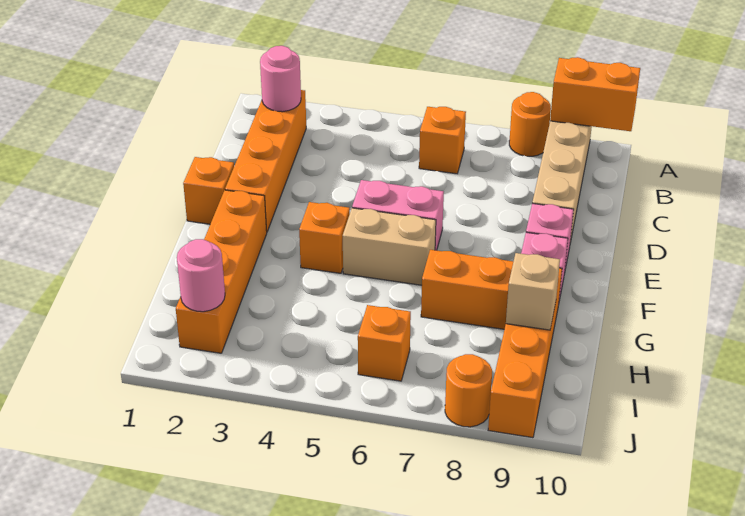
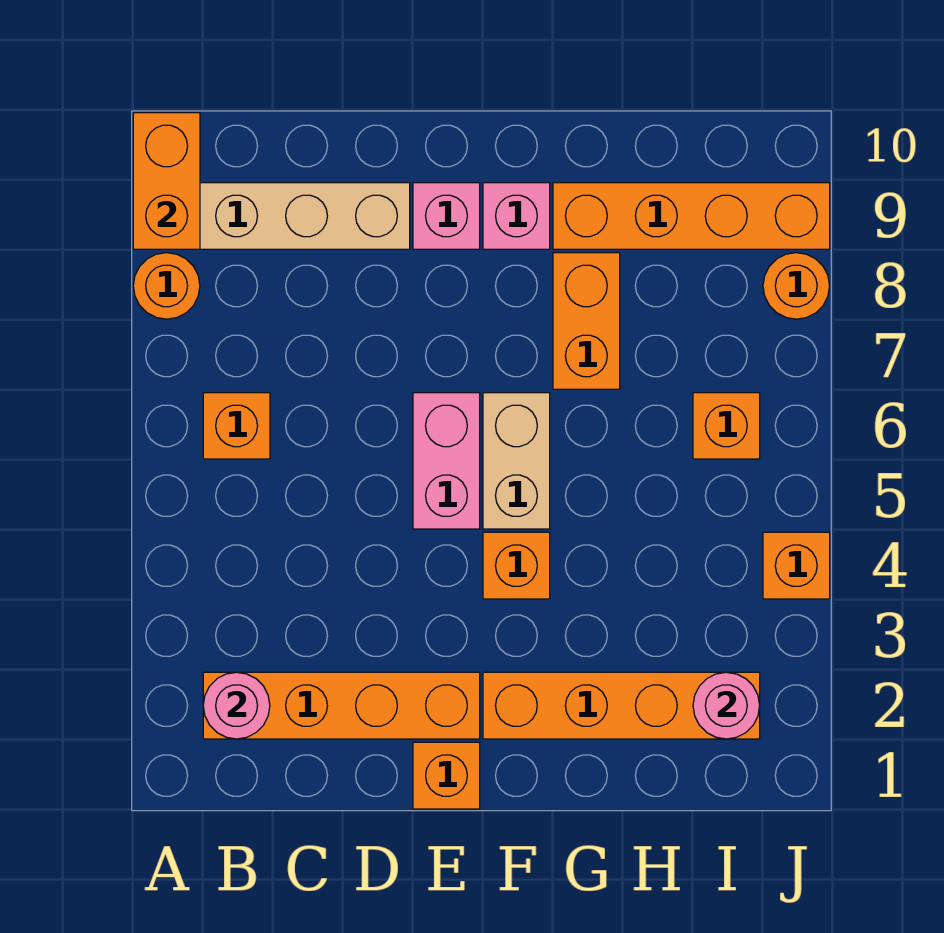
tan brick H9 level 2 -> none
none -> orange brick J4 level 1

